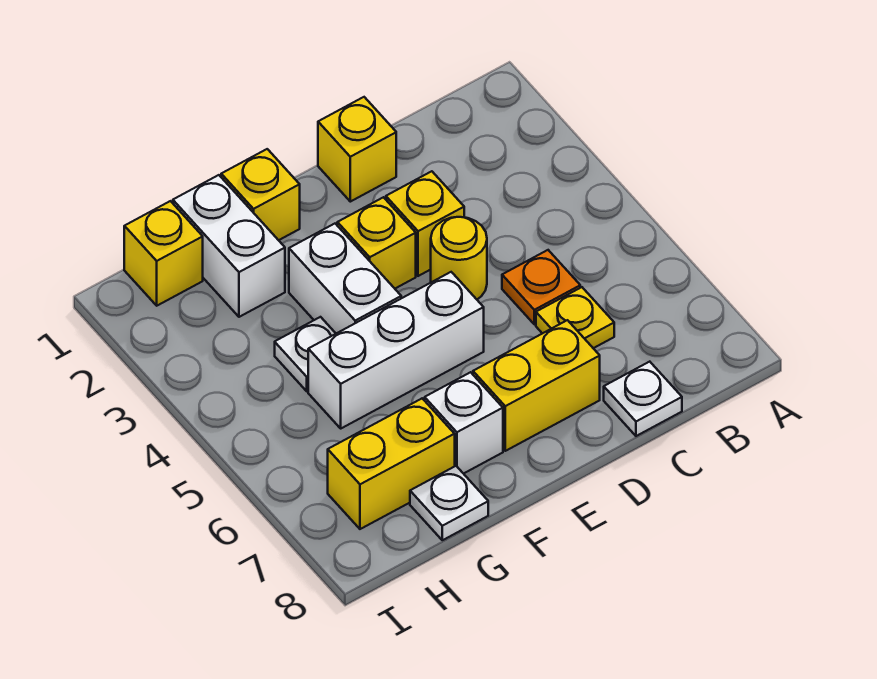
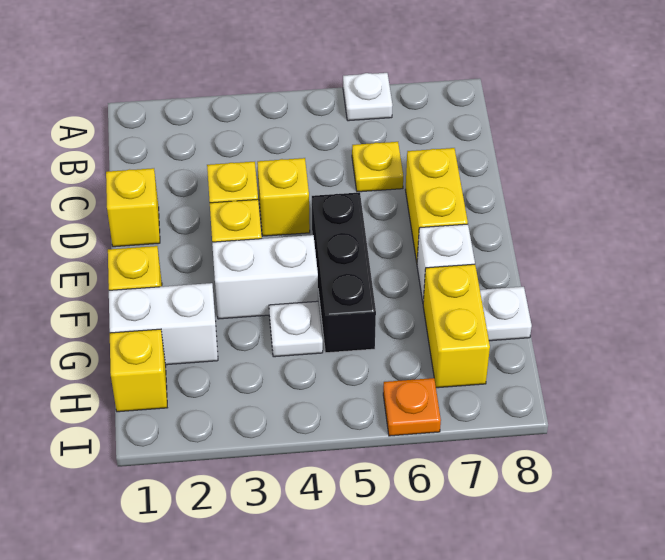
orange plate C5 level 1 -> orange plate I6 level 1
white plate C8 level 1 -> white plate A6 level 1
yellow round brick D4 level 1 -> yellow brick D4 level 1
white brick E5:G5 level 1 -> black brick E5:G5 level 1

